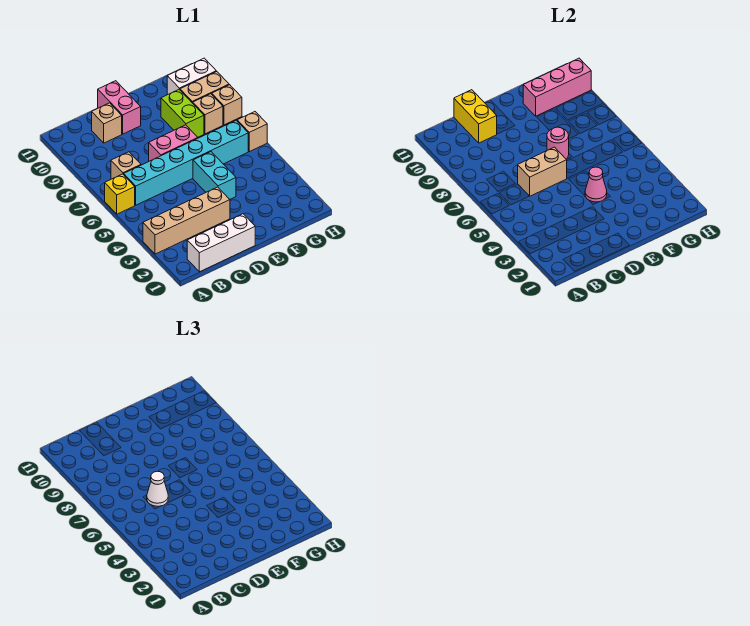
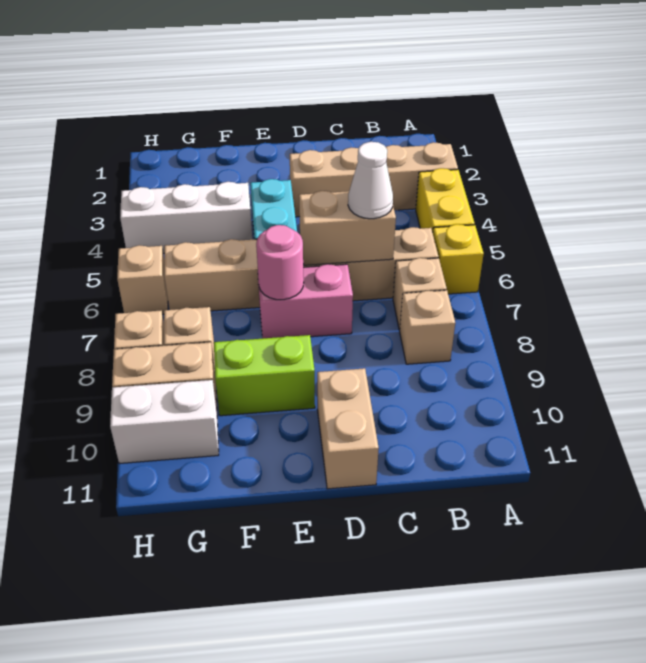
white brick B1:D1 level 1 -> white brick F4:H4 level 1
cyan brick B6:G6 level 1 -> tan brick B6:G6 level 1
tan brick C10 level 1 -> tan brick B8 level 1
yellow brick C10:C11 level 2 -> yellow brick A4:A5 level 1
pink brick D10:D11 level 1 -> tan brick D10:D11 level 1
pink cone E4 level 2 -> none
lime brick F8:F9 level 1 -> lime brick E9:F9 level 1
pink brick F10:H10 level 2 -> none

